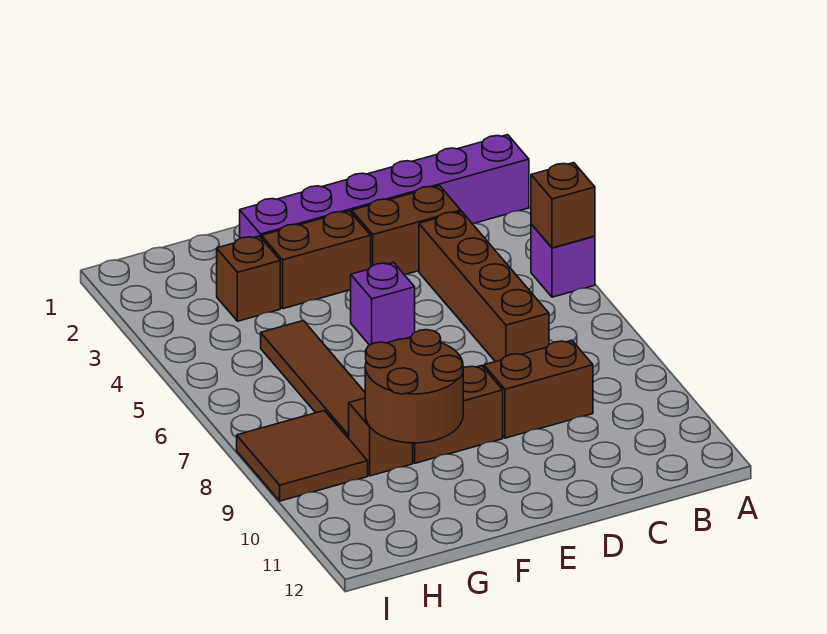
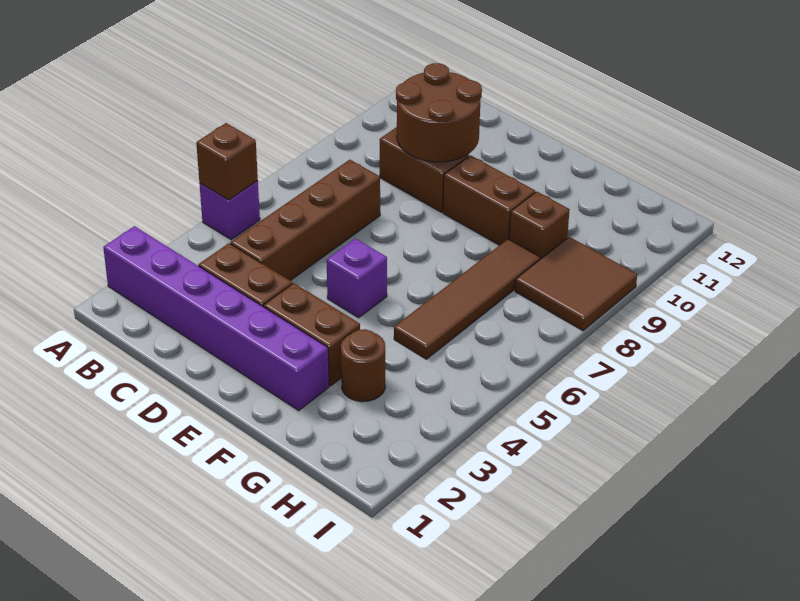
brown round brick F9:G10 level 2 -> brown round brick C9:D10 level 2
brown brick G3 level 1 -> brown round brick G3 level 1

